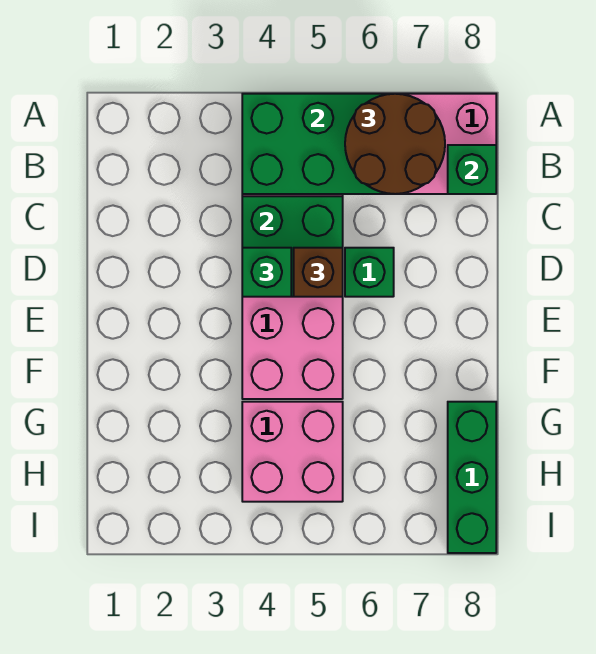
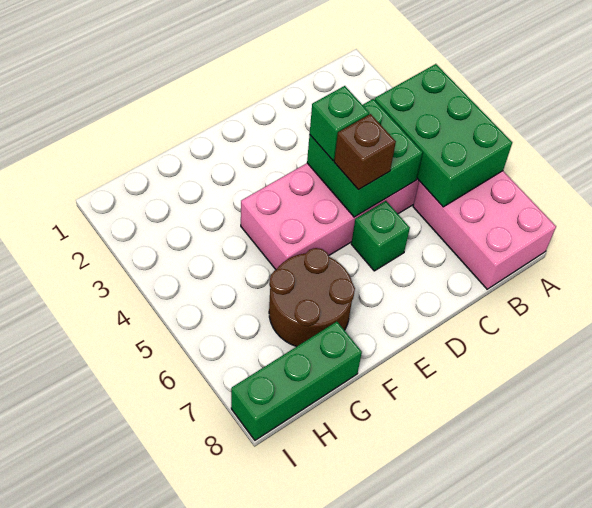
brown round brick A6:B7 level 3 -> brown round brick F6:G7 level 1
green brick B8 level 2 -> none
pink brick G4:H5 level 1 -> none

